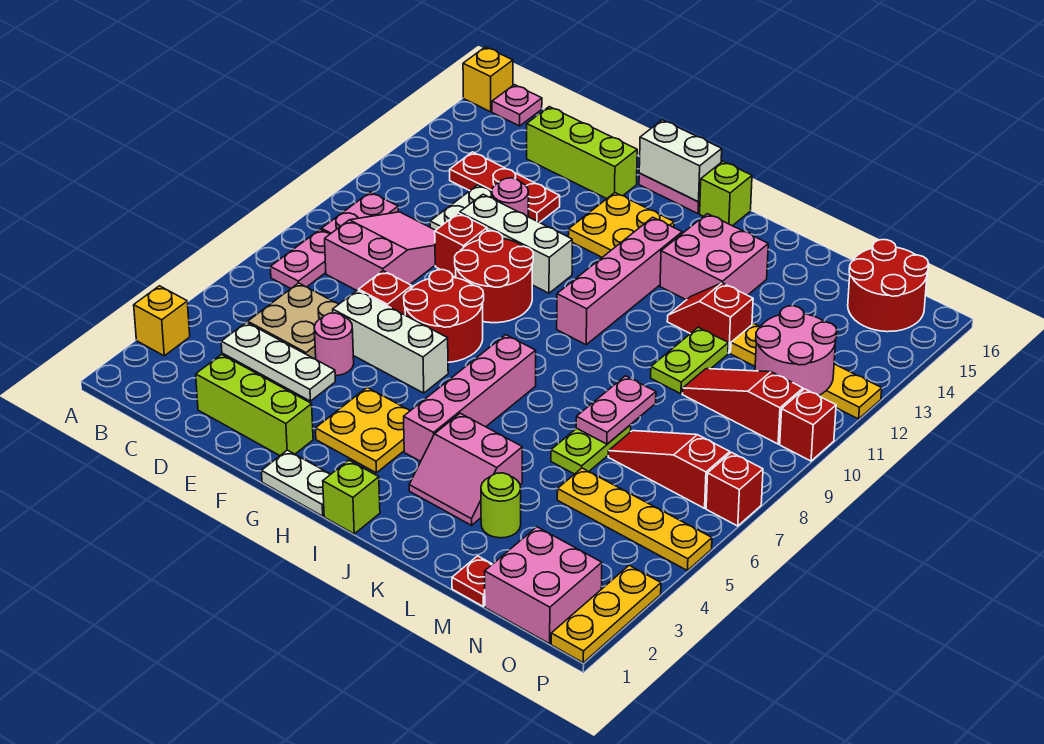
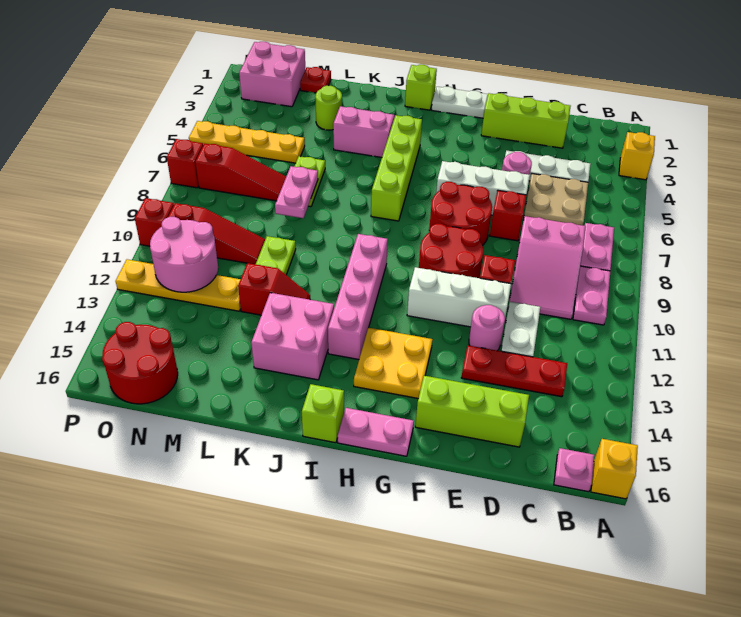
yellow plate G3:H4 level 1 -> none
white brick G16:H16 level 2 -> none
pink brick I4:I7 level 1 -> lime brick I4:I7 level 1
yellow plate P1:P3 level 1 -> none

